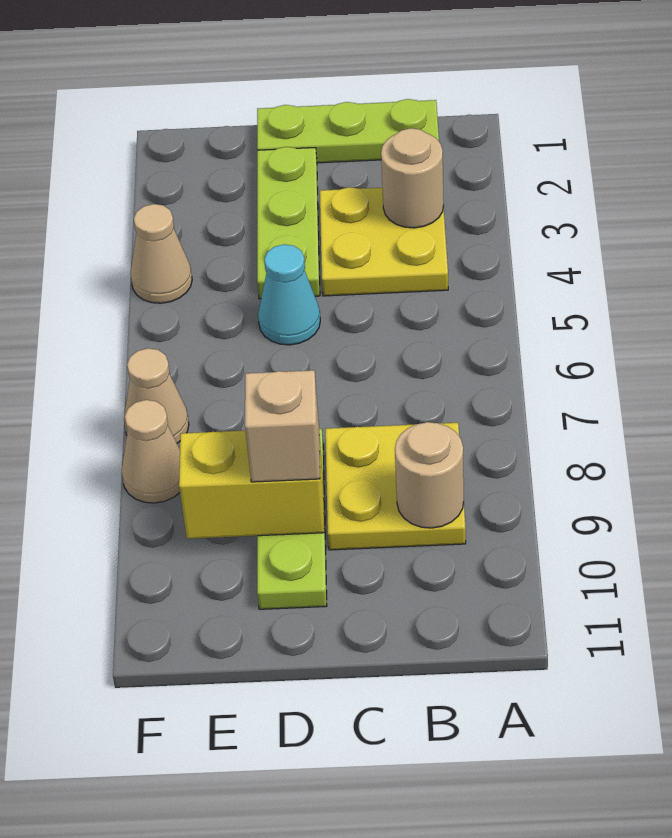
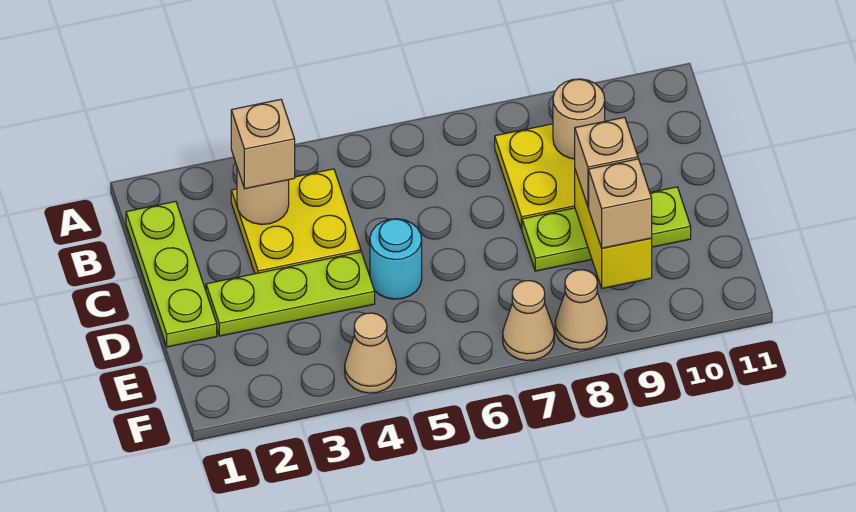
none -> tan brick B3 level 3
cyan cone D5 level 1 -> cyan round brick D5 level 1
none -> tan brick E9 level 3

